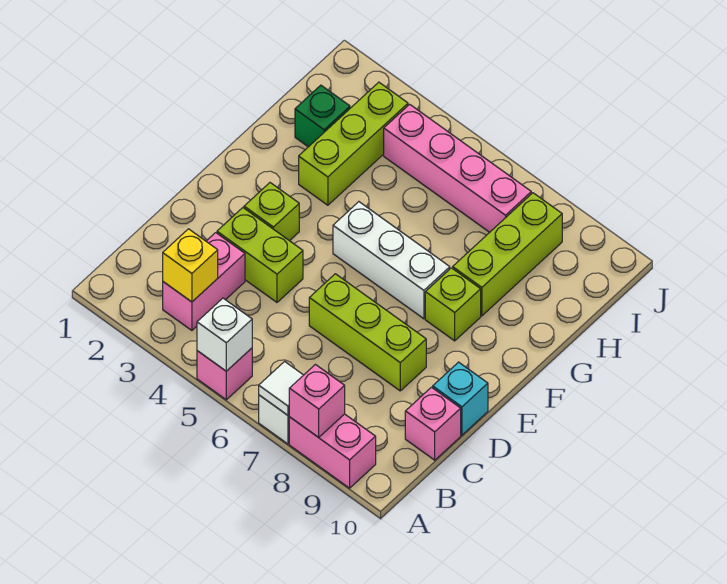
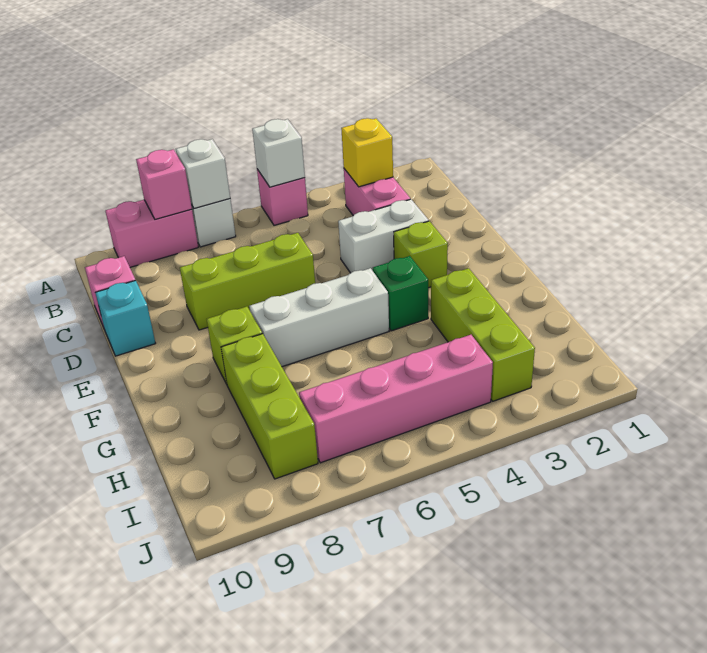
white tile A7 level 2 -> white brick A7 level 2
lime brick D3:D4 level 1 -> white brick D3:D4 level 1
green brick H2 level 1 -> green brick F4 level 1

